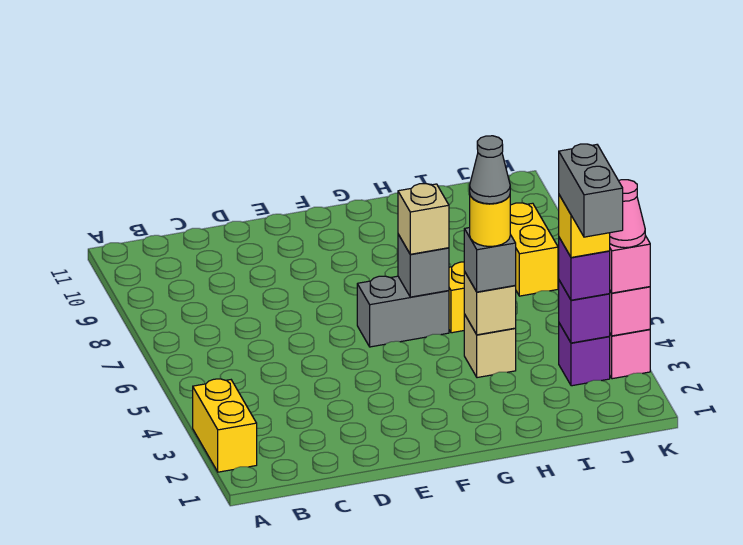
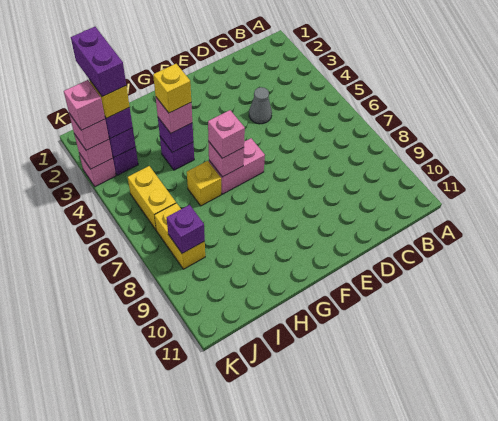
yellow brick A2:A3 level 1 -> yellow brick J5:J6 level 1
grey brick F6:G6 level 1 -> pink brick F6:G6 level 1
grey brick G6 level 2 -> pink brick G6 level 2
tan brick G6 level 3 -> pink brick G6 level 3
tan brick H4 level 1 -> purple brick H4 level 1
tan brick H4 level 2 -> purple brick H4 level 2
grey brick H4 level 3 -> pink brick H4 level 3
yellow round brick H4 level 4 -> yellow brick H4 level 4
grey cone H4 level 5 -> grey cone D4 level 1
grey brick J2:J3 level 5 -> purple brick J2:J3 level 5
none -> purple brick J8 level 2
pink cone K3 level 4 -> pink brick K3 level 4

